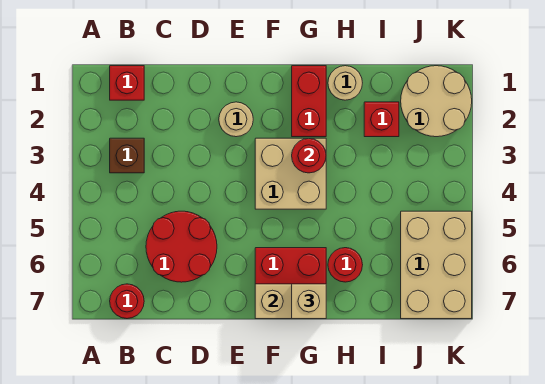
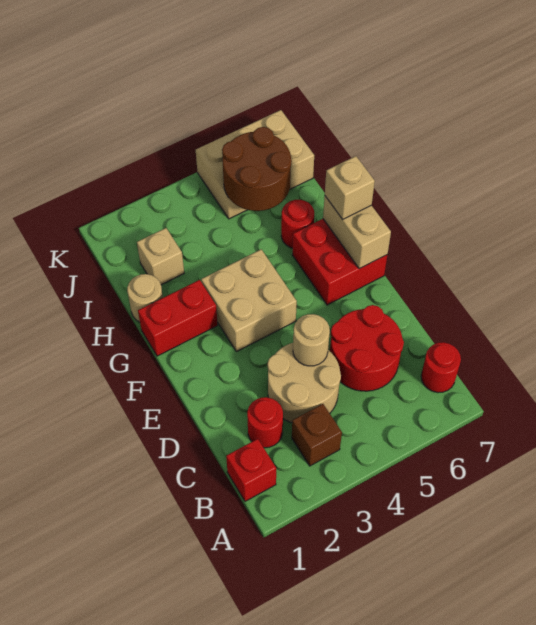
tan round brick E2 level 1 -> tan round brick D4 level 2
red round brick G3 level 2 -> red round brick C2 level 1
red brick I2 level 1 -> tan brick I2 level 1
none -> brown round brick I5:J6 level 2
tan round brick J1:K2 level 1 -> tan round brick C3:D4 level 1

